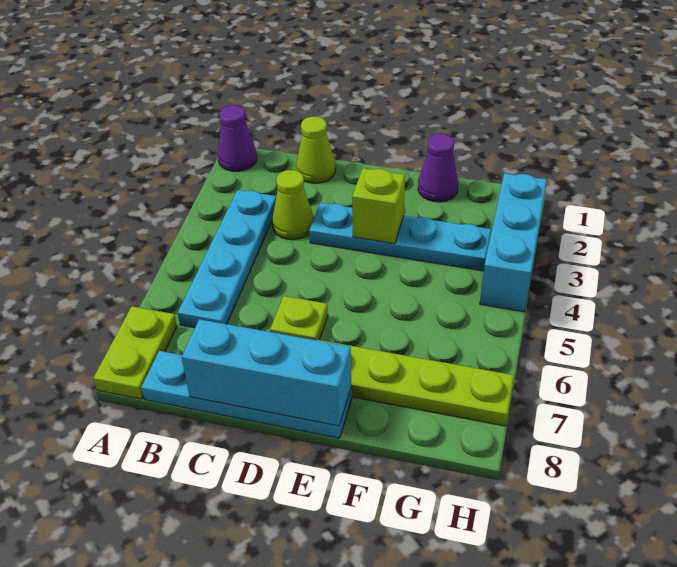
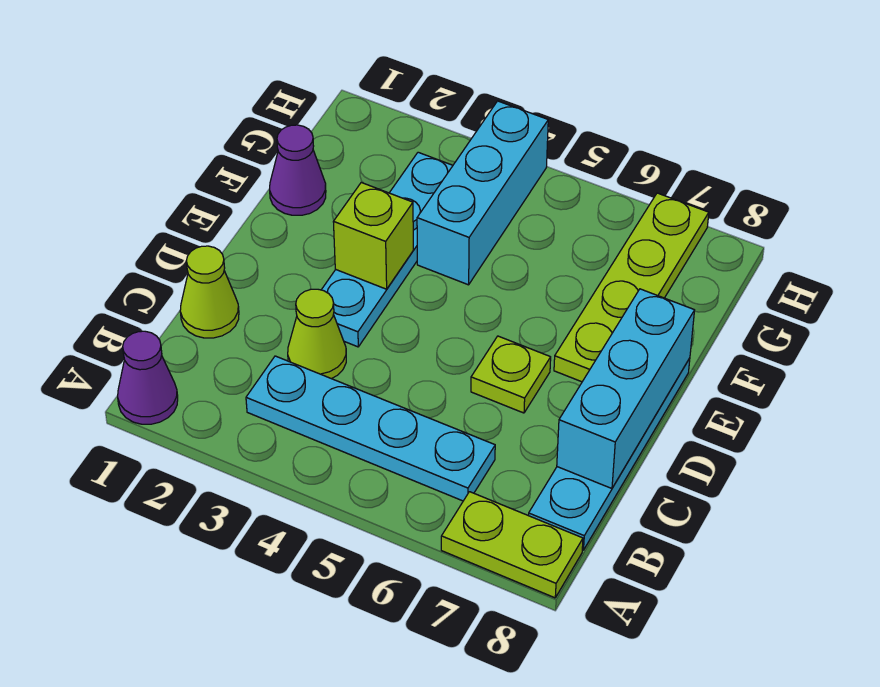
cyan brick H2:H4 level 1 -> cyan brick F4:H4 level 1

